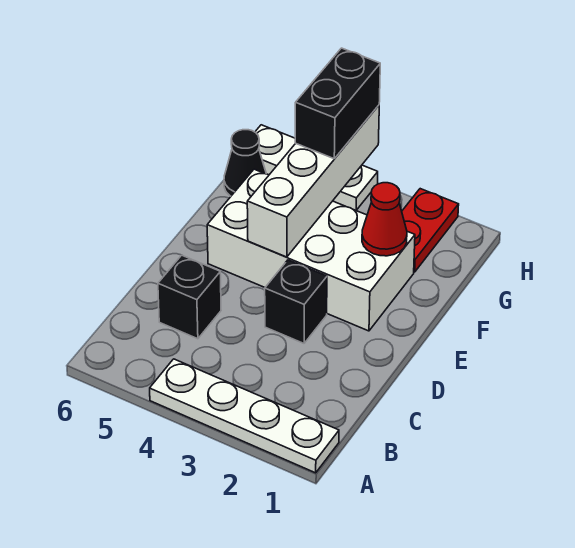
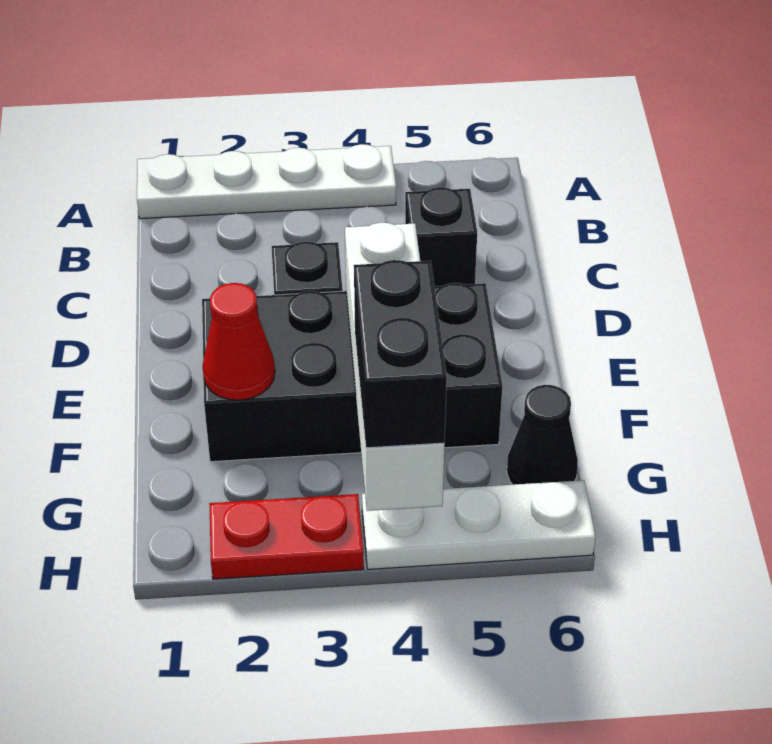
white brick E2:F5 level 1 -> black brick E2:F5 level 1
red plate G2:H2 level 1 -> red plate H2:H3 level 1

